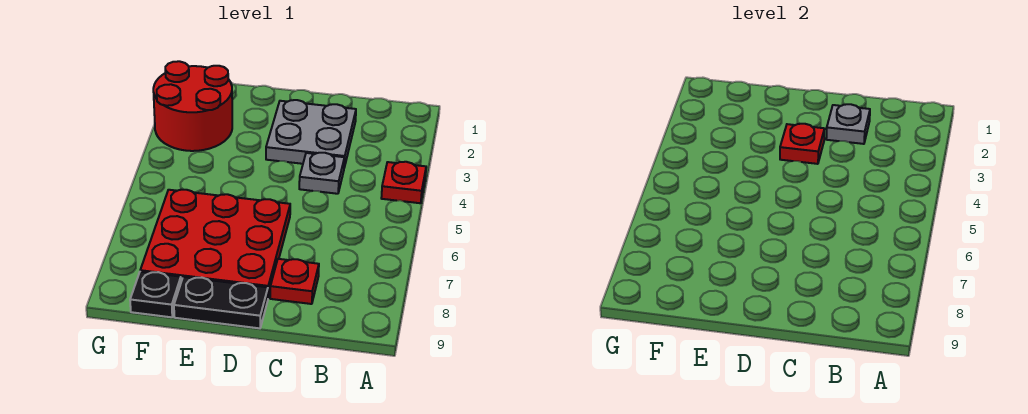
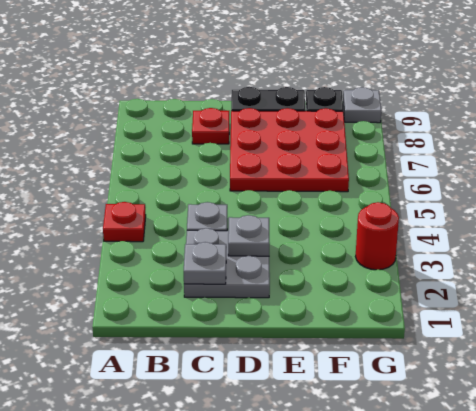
red plate D3 level 2 -> grey plate D3 level 2
red round brick F2:G3 level 1 -> red round brick G3 level 1
none -> grey plate G9 level 1

